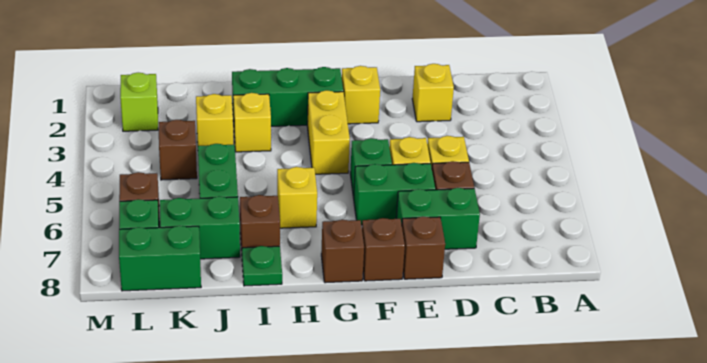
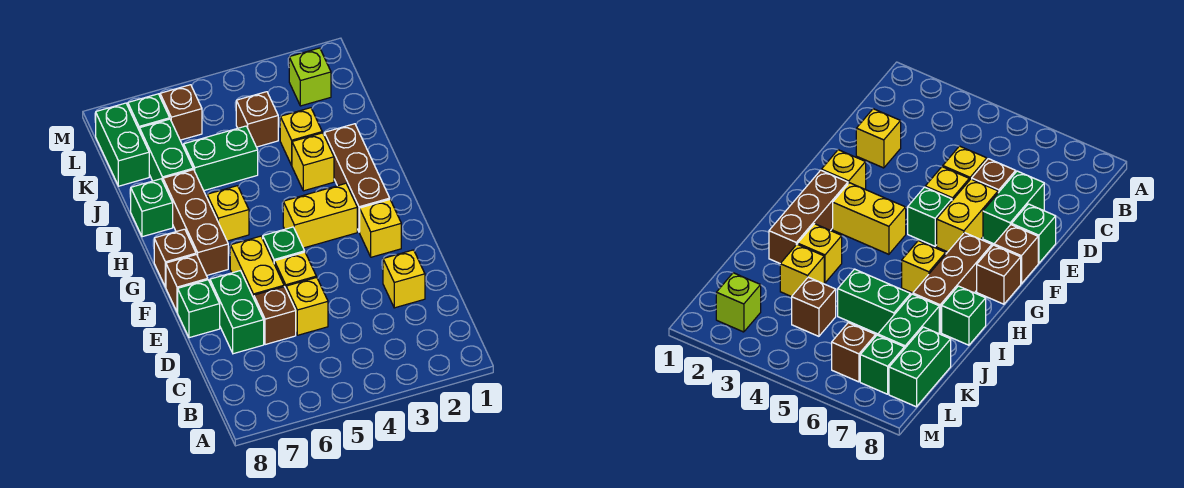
green brick E6:F6 level 1 -> yellow brick E6:F6 level 1
brown brick E8 level 1 -> green brick E8 level 1
green brick G2:I2 level 1 -> brown brick G2:I2 level 1
brown brick I7 level 1 -> brown brick G7:I7 level 1
green plate I8 level 1 -> green brick I8 level 1

